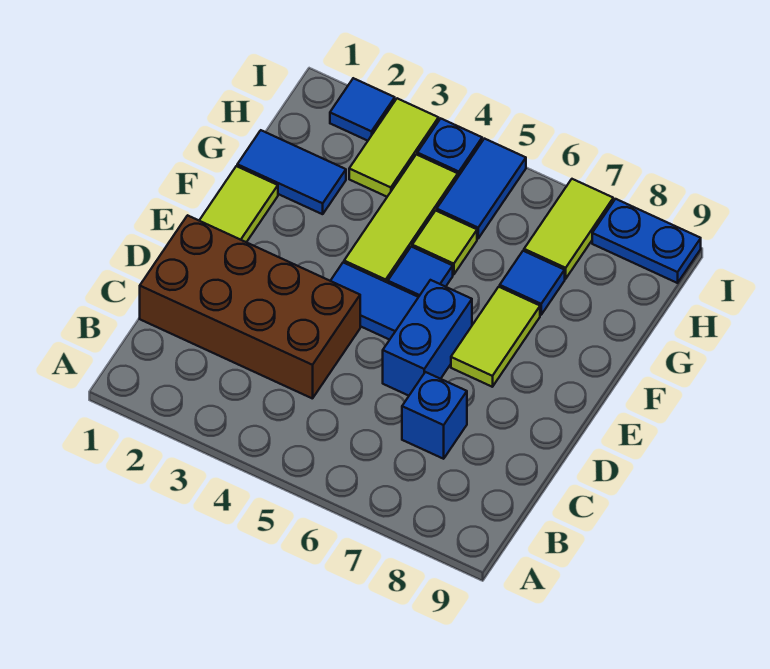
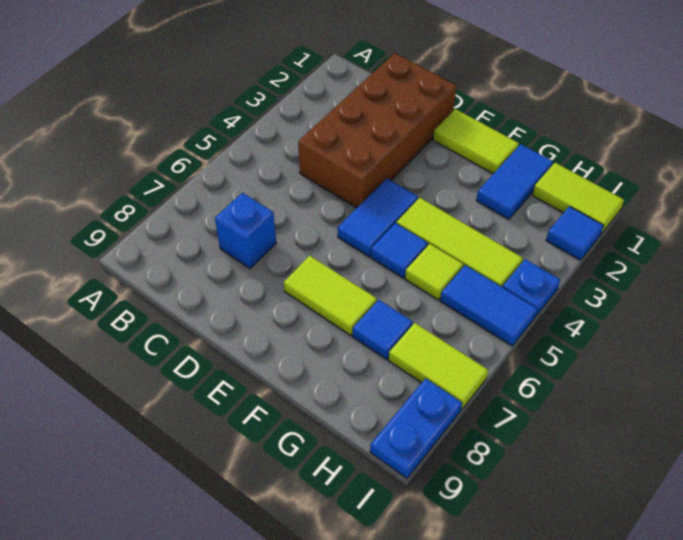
blue brick D6:E6 level 1 -> none
lime tile H3:I3 level 1 -> lime tile H1:I1 level 1

